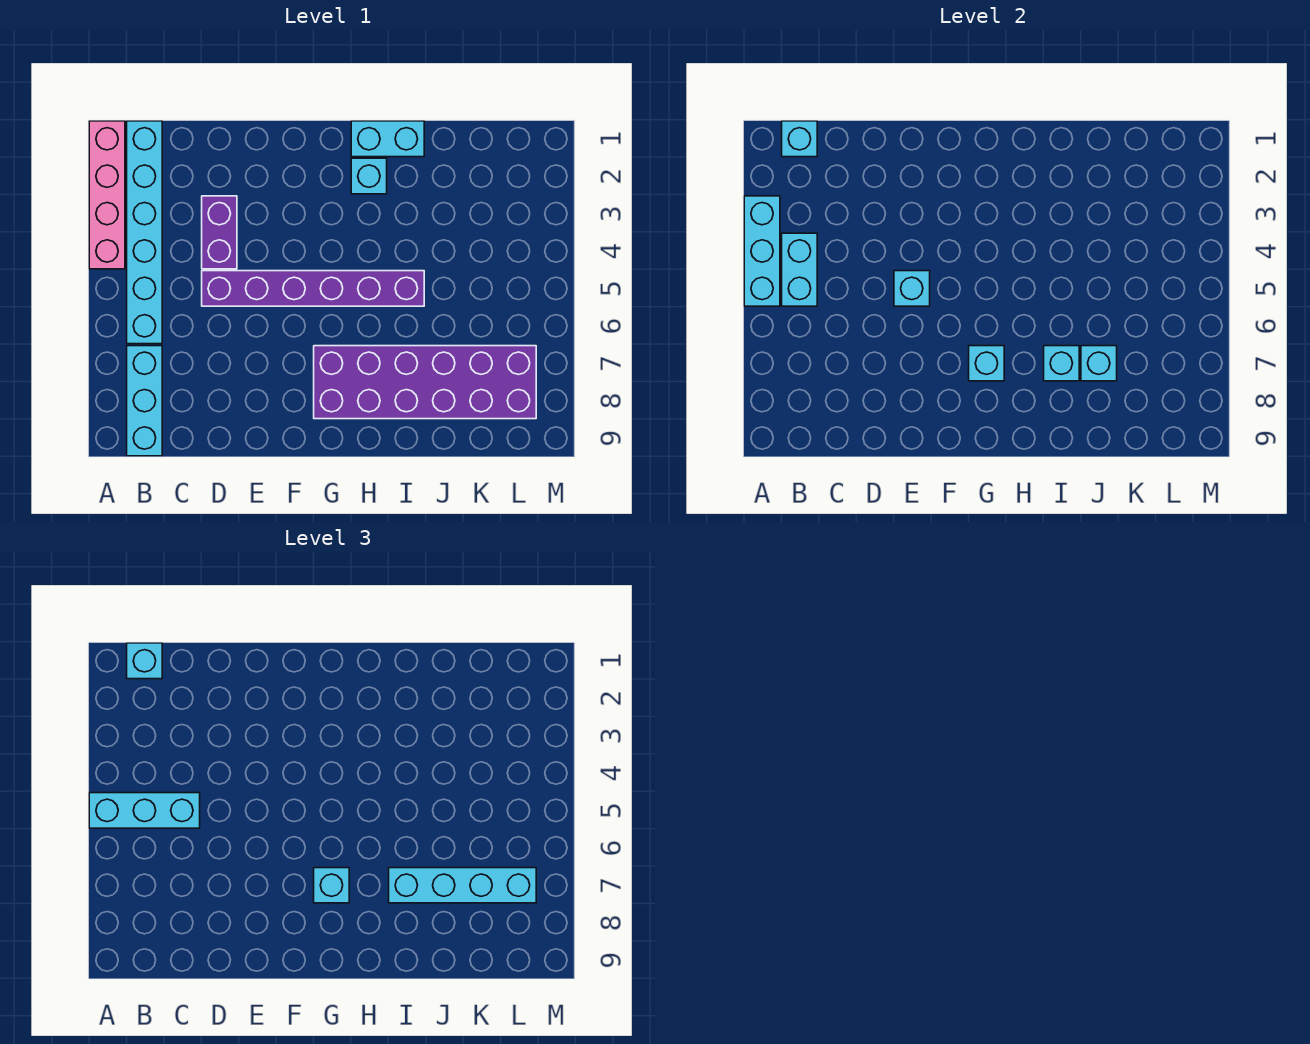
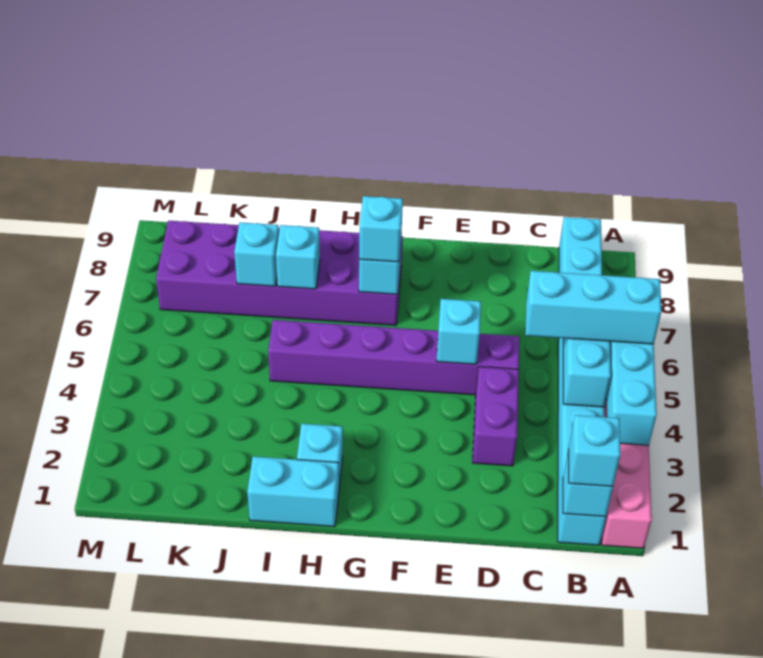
cyan brick I7:L7 level 3 -> none

